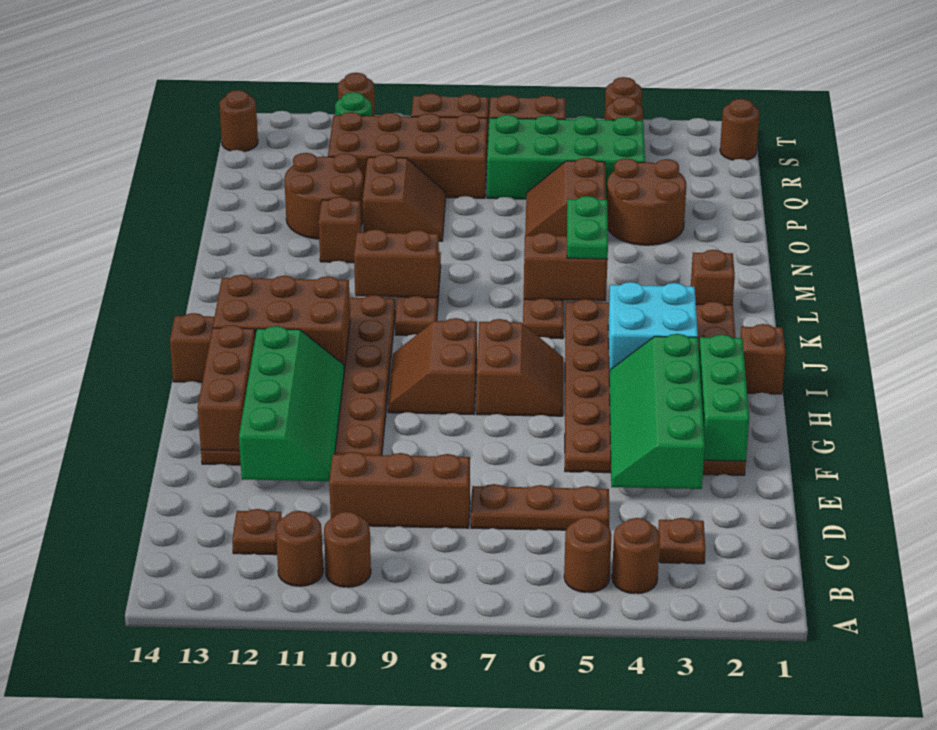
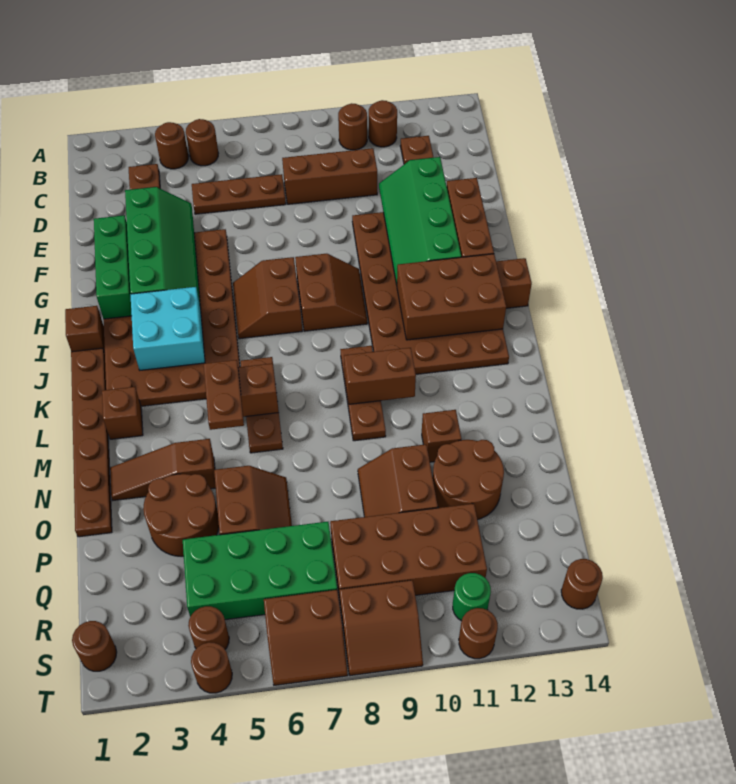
none -> brown plate J1:O1 level 1
green plate L5:M5 level 3 -> brown plate L5:M5 level 3
none -> brown slope N2:N4 level 1 top 4

